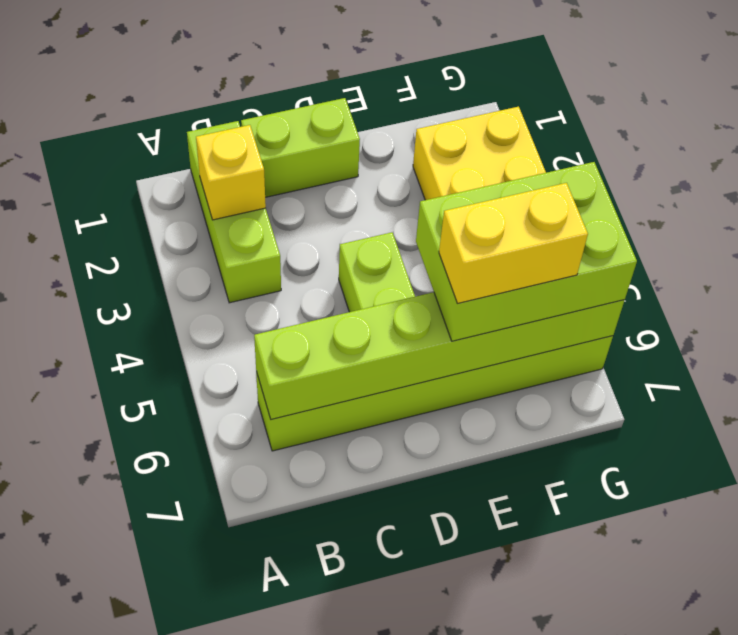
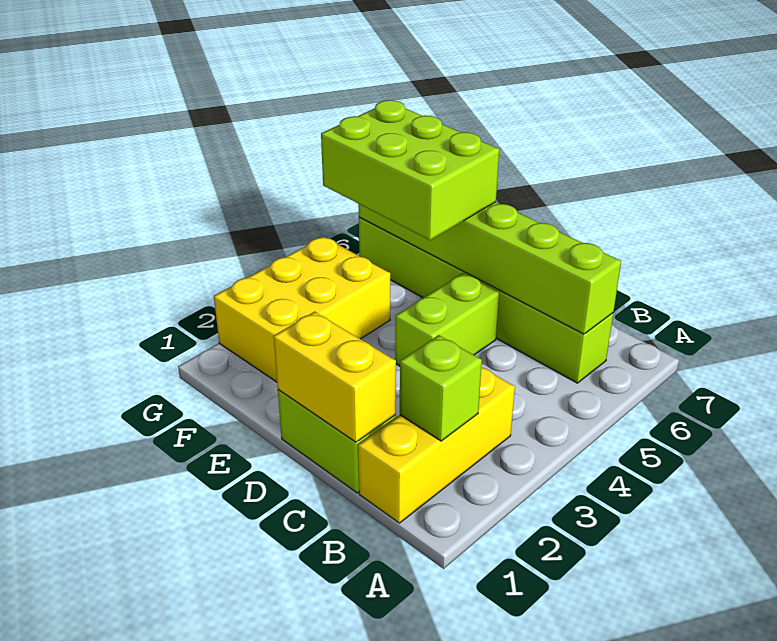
lime brick B1:B3 level 1 -> yellow brick B1:B3 level 1
yellow brick B2 level 2 -> lime brick B2 level 2
yellow brick E6:F6 level 4 -> yellow brick C1:D1 level 2

